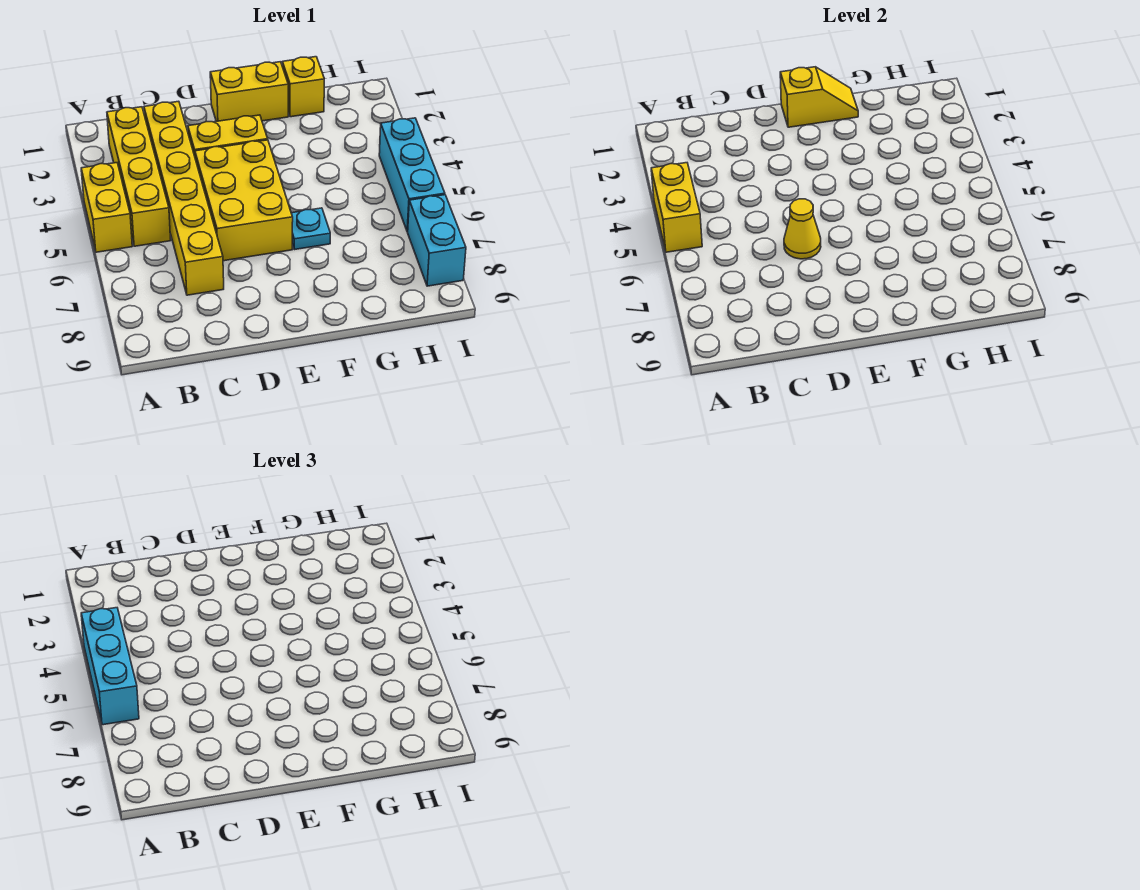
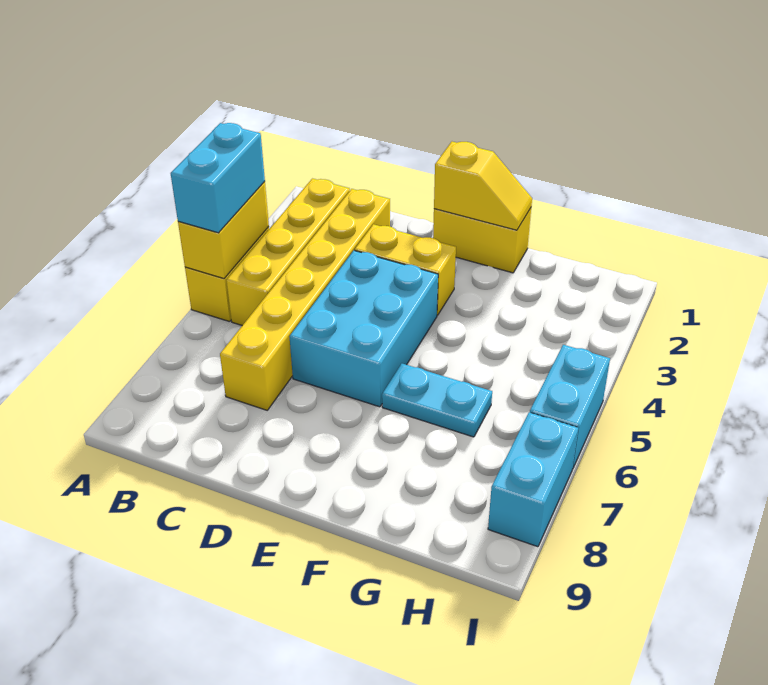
cyan brick A4:A6 level 3 -> cyan brick A4:A5 level 3
yellow brick D4:E6 level 1 -> cyan brick D4:E6 level 1
yellow cone D6 level 2 -> none
cyan plate F6 level 1 -> cyan plate F6:G6 level 1
yellow brick G1 level 1 -> none
cyan brick I4:I6 level 1 -> cyan brick I5:I6 level 1

